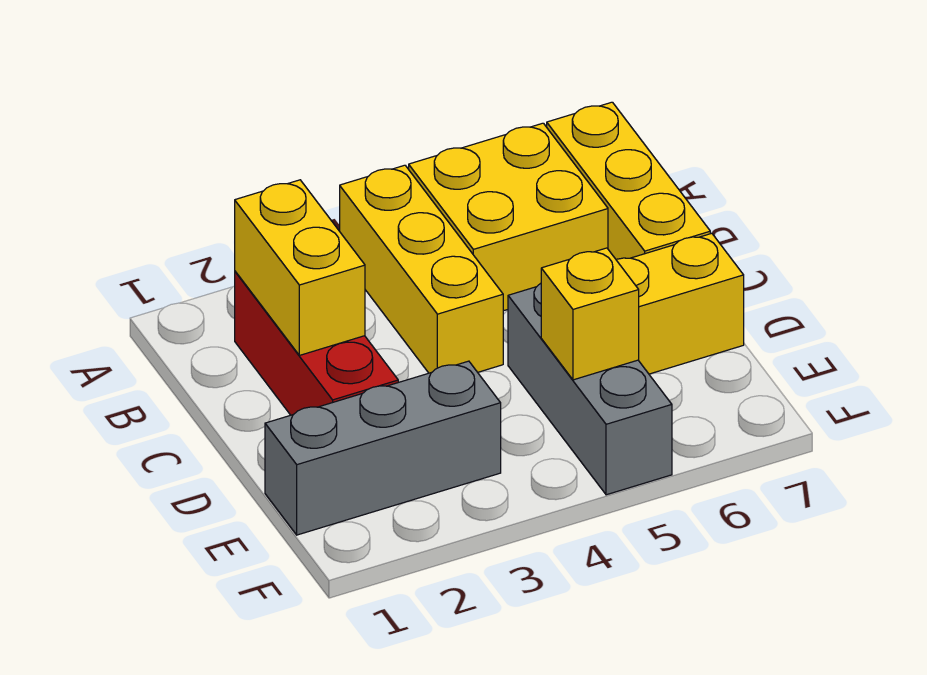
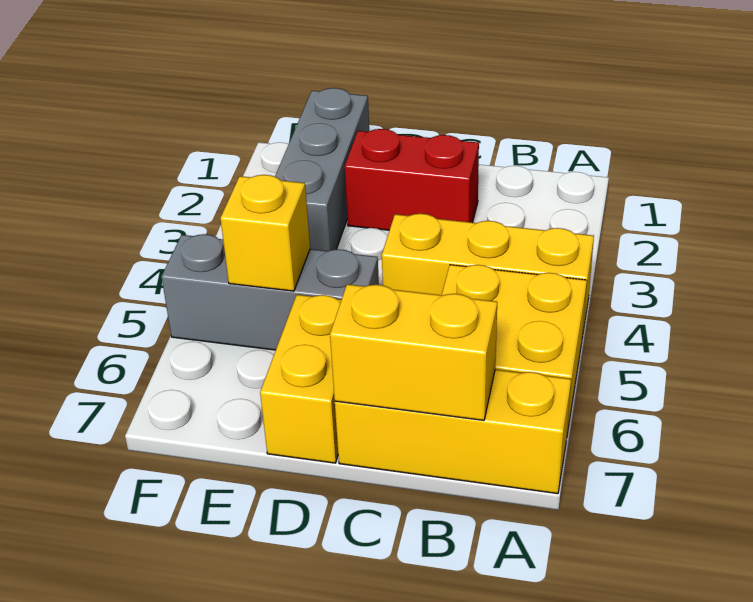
red brick B2:D2 level 1 -> red brick C2:D2 level 1
yellow brick B2:C2 level 2 -> yellow brick B7:C7 level 2

